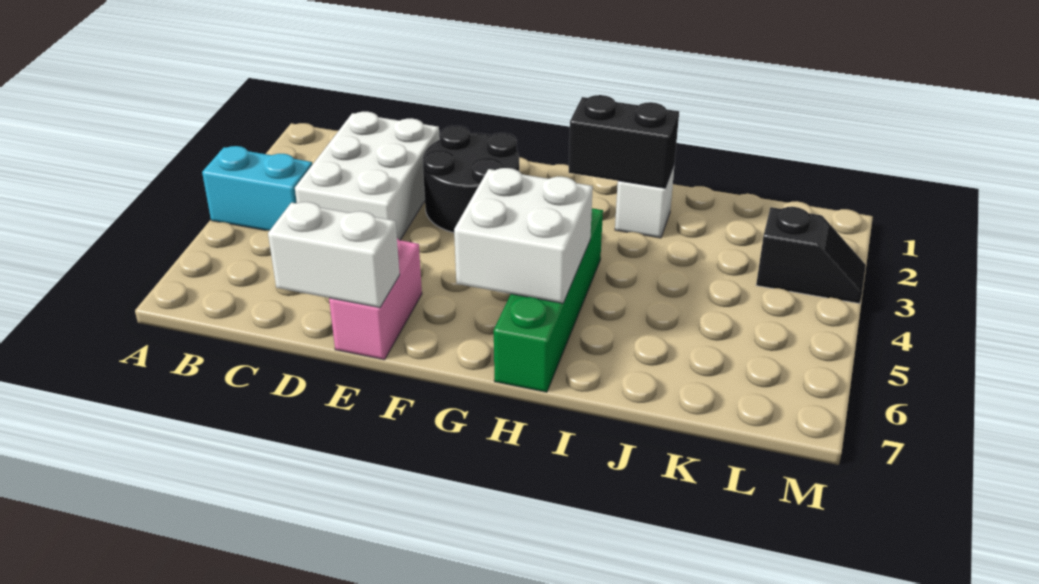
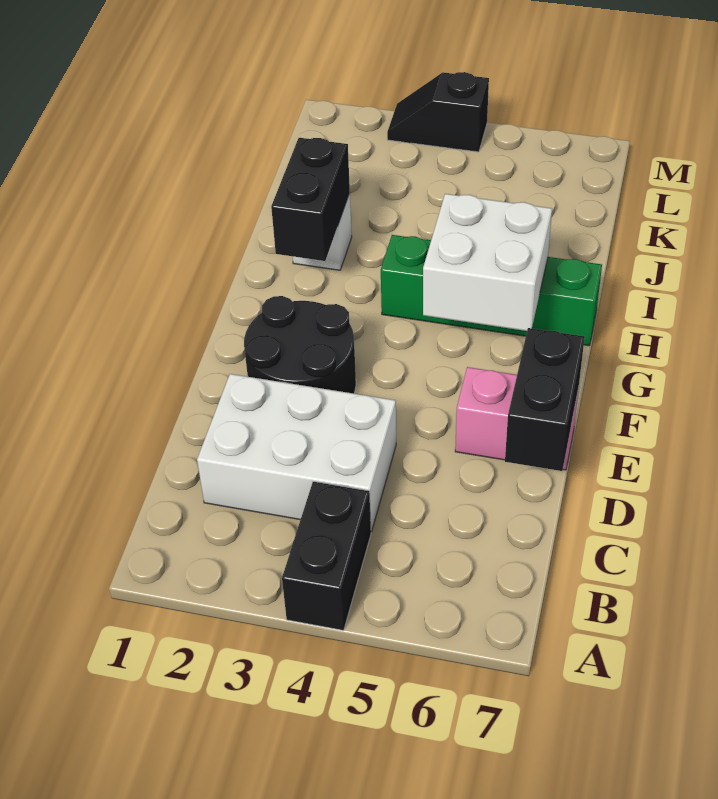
cyan brick A4:B4 level 1 -> black brick A4:B4 level 1
white brick D7:E7 level 2 -> black brick D7:E7 level 2
black slope L3:M3 level 1 top L -> black slope M3:M4 level 1 top 4

